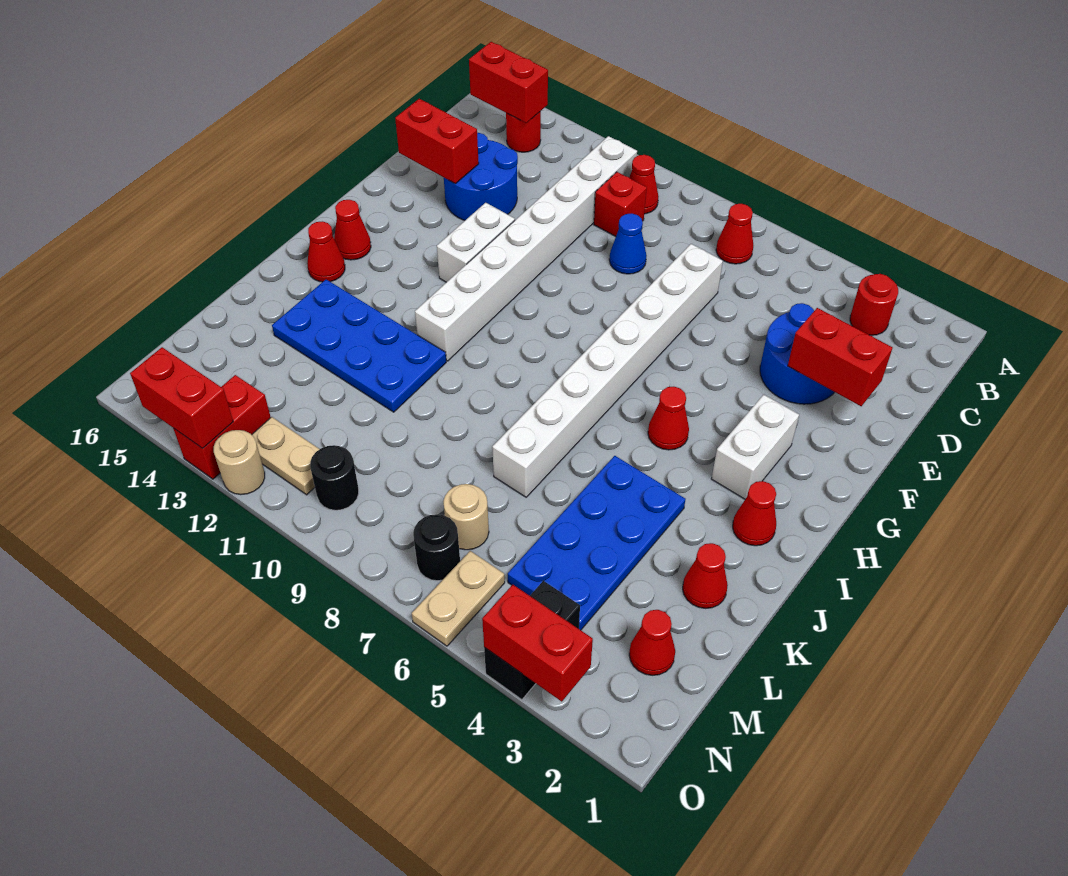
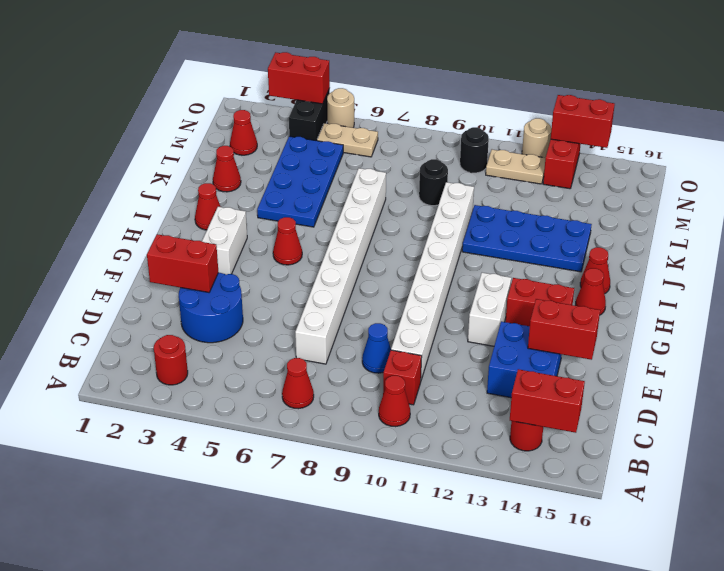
white brick B11:I11 level 1 -> white brick D10:K10 level 1
blue round brick D13:E14 level 1 -> blue brick D13:E14 level 1
none -> red brick G13:G14 level 1
tan round brick M7 level 1 -> tan round brick O5 level 1
tan plate N6:O6 level 1 -> tan plate N5:N6 level 1
black round brick N7 level 1 -> black round brick L9 level 1

